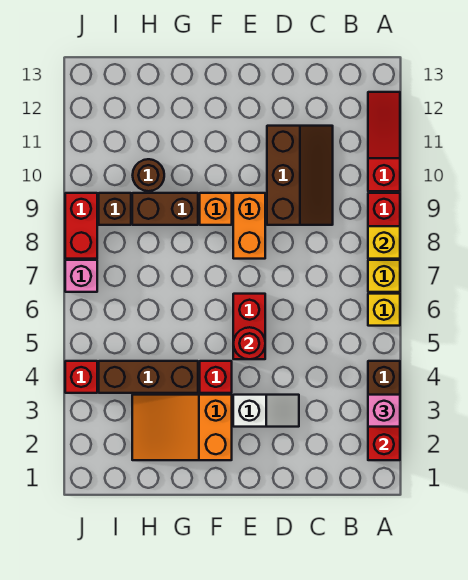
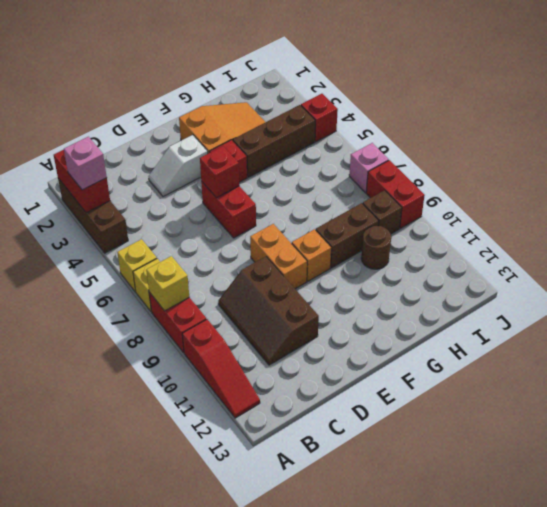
red round brick E5 level 2 -> red brick E5 level 2

